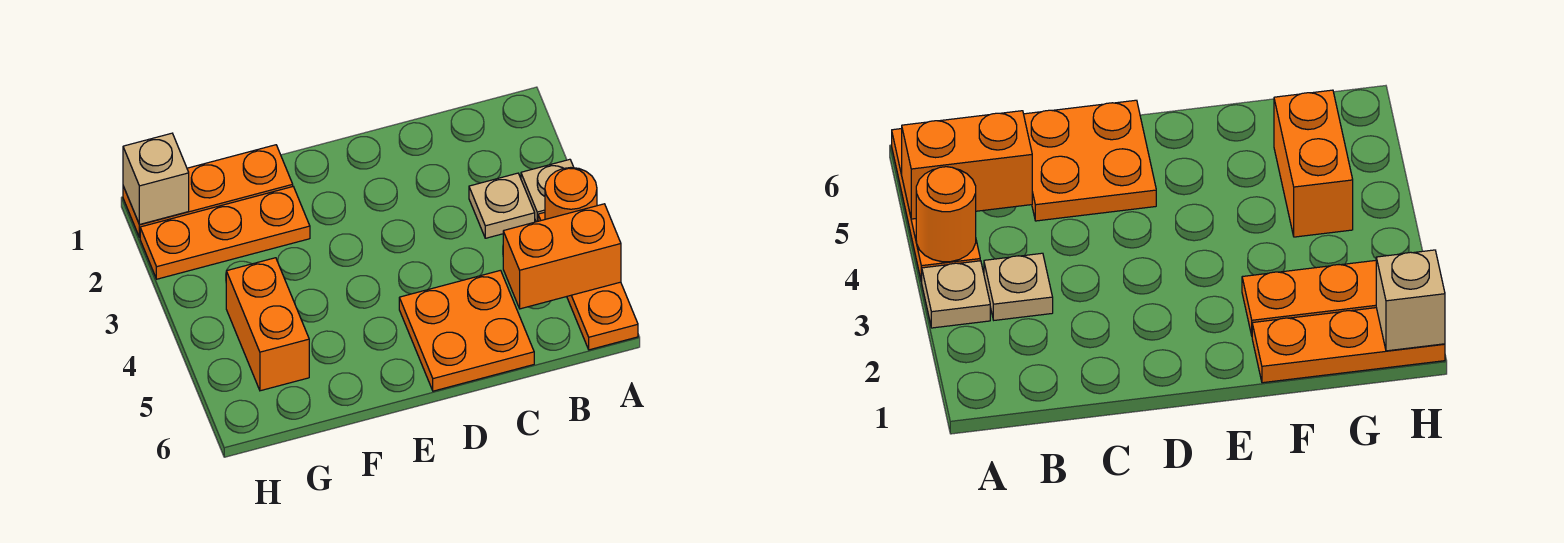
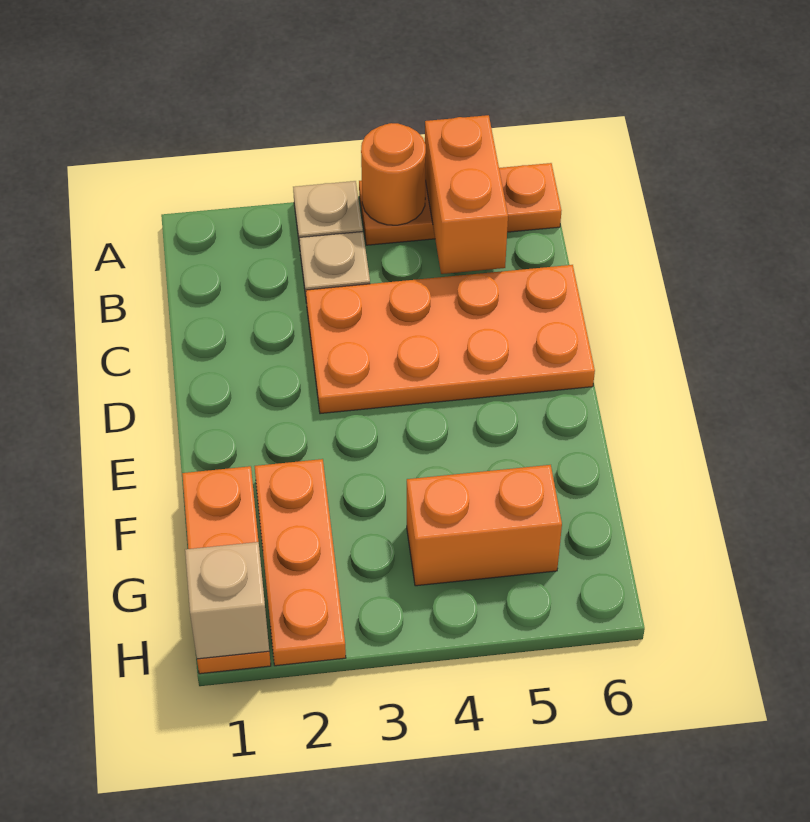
orange plate C5:D6 level 1 -> orange plate C3:D6 level 1

